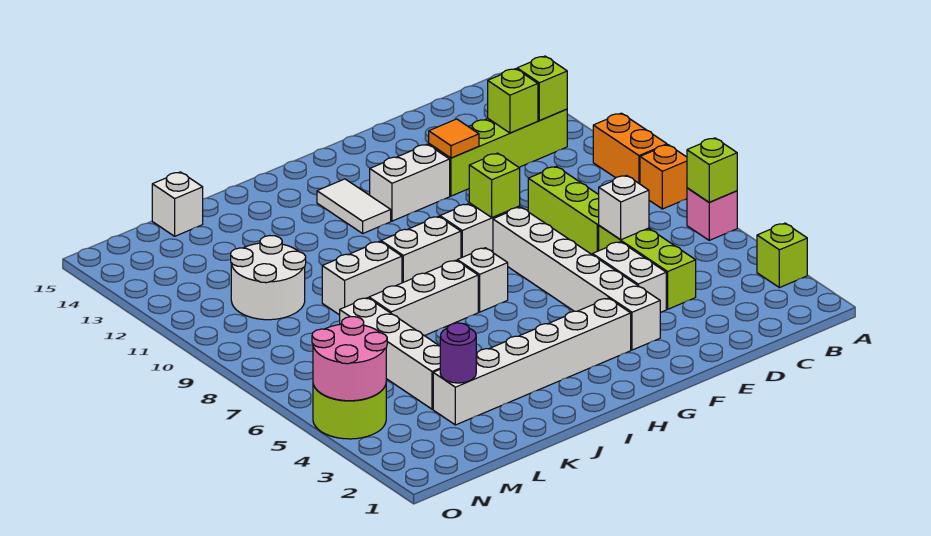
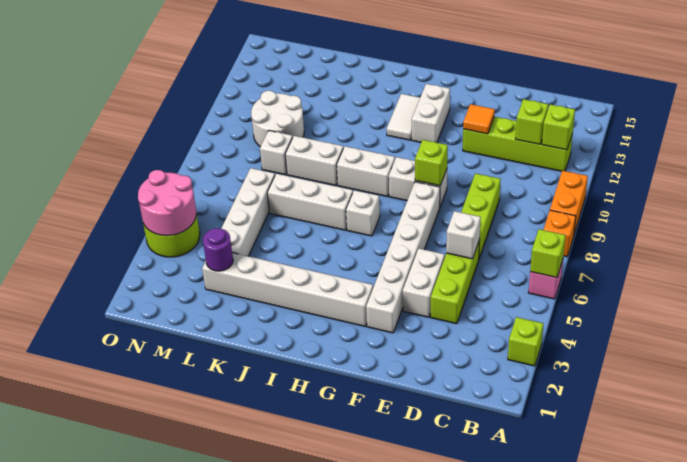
white brick F12:G12 level 1 -> white brick G12:G13 level 1
white brick L15 level 1 -> white brick L9 level 1

